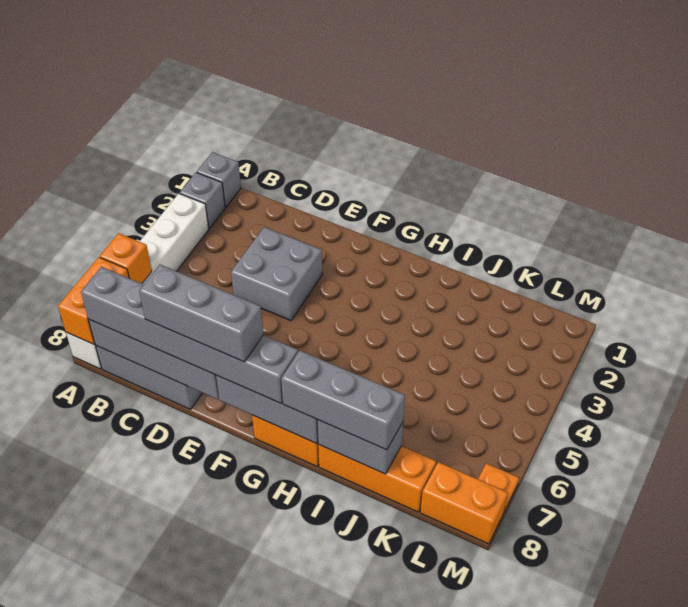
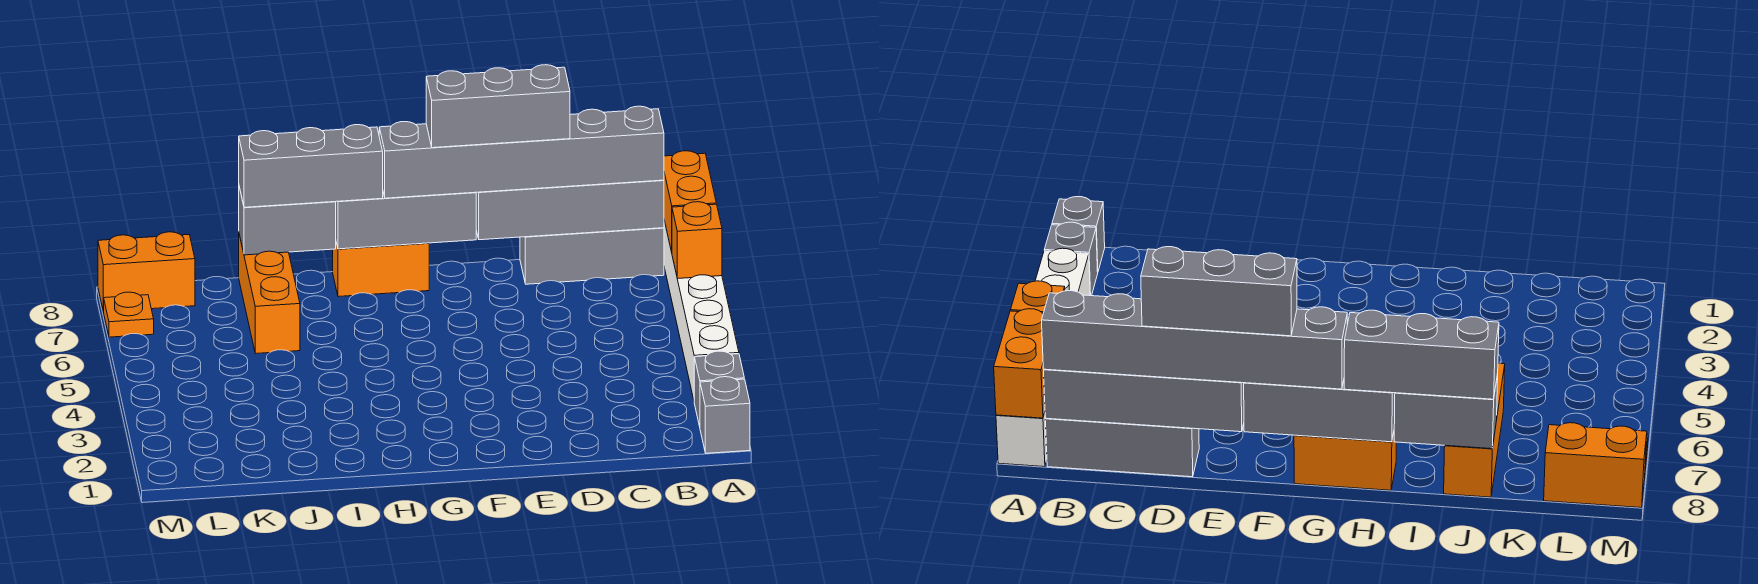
grey brick D3:E4 level 1 -> none
orange brick I8:K8 level 1 -> orange brick J6:J8 level 1

